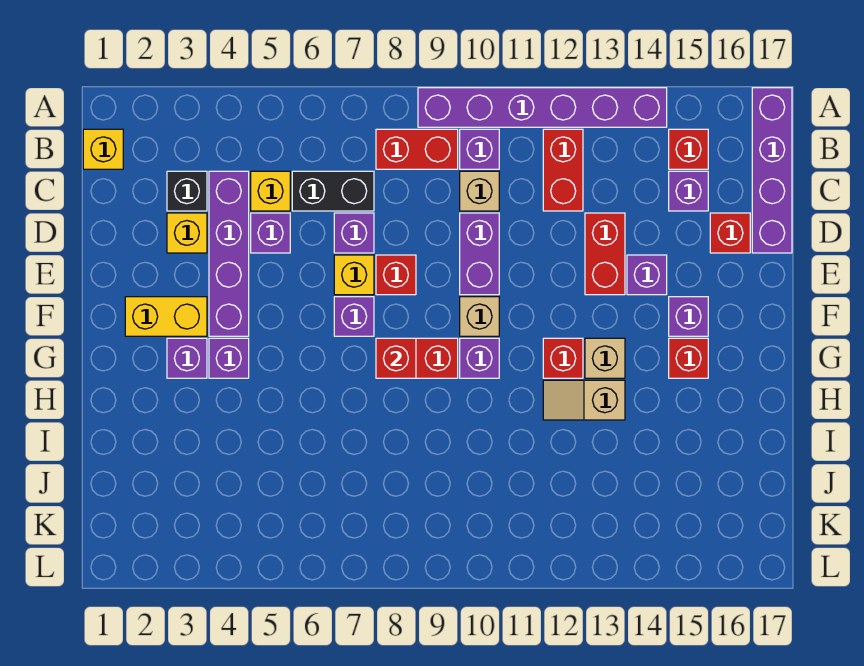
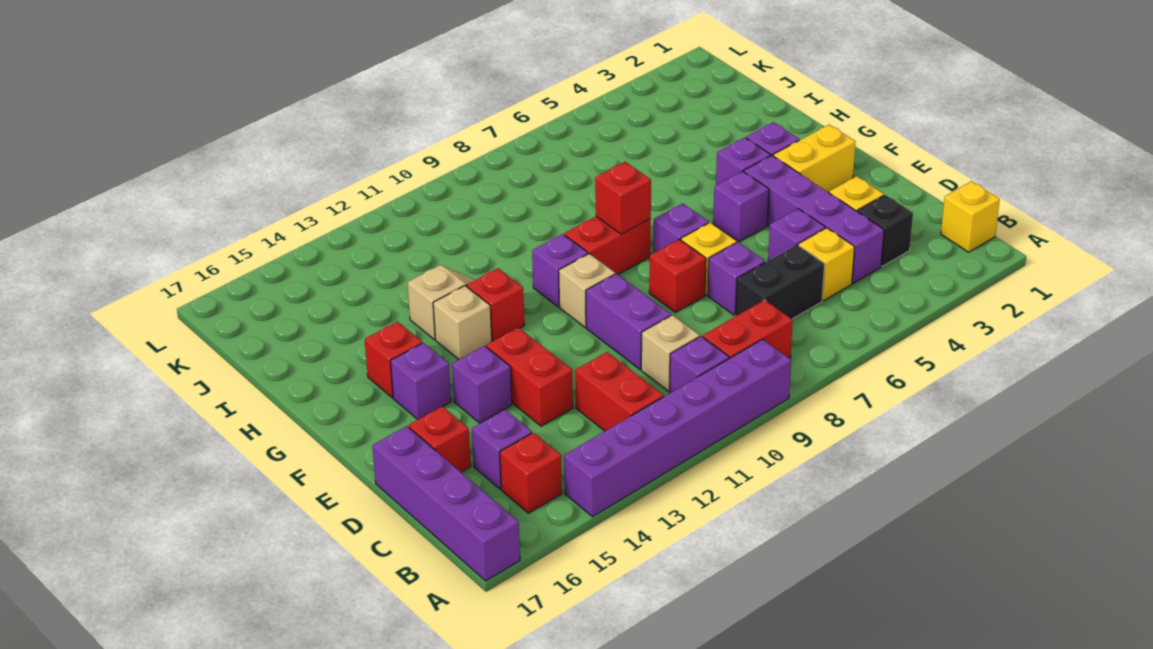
none -> purple brick F5 level 1

